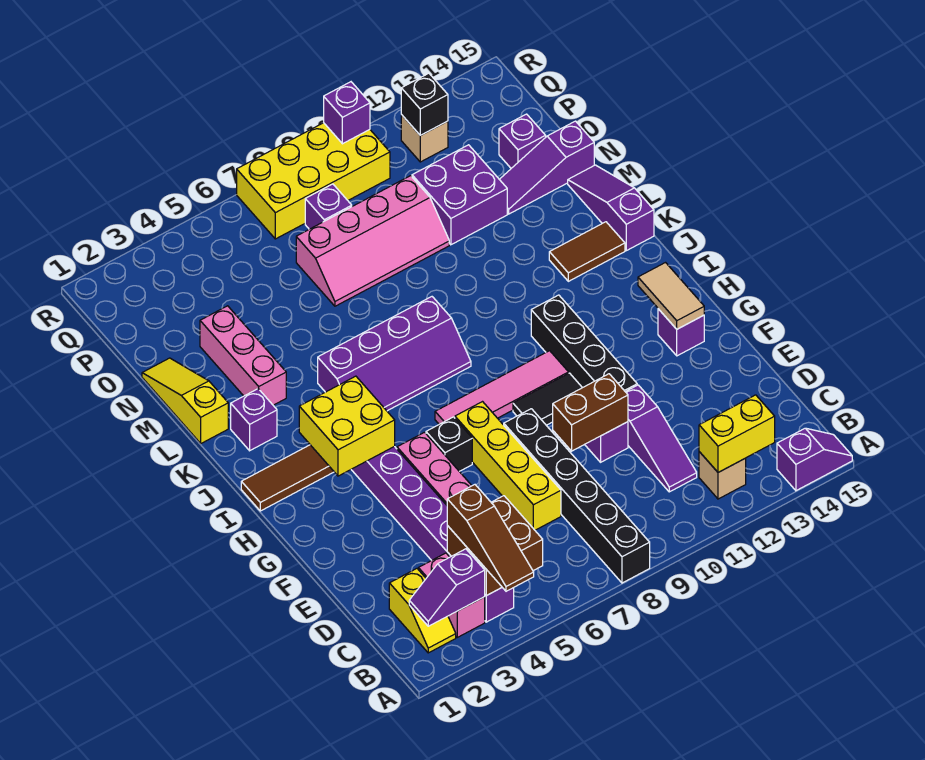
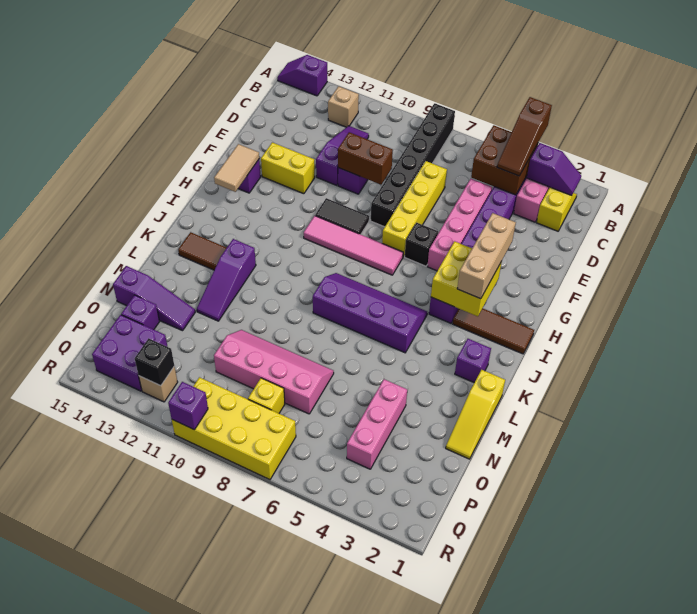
brown slope A4:C4 level 3 top C -> brown slope A4:C4 level 3 top A
yellow brick B12:B13 level 2 -> yellow brick F12:F13 level 1
black brick F11:I11 level 1 -> none
none -> tan brick G3:I3 level 3
purple slope K15:M15 level 1 top K -> purple slope K12:M12 level 1 top K
pink brick L3:N3 level 1 -> pink brick N4:P4 level 1
purple brick N11:O12 level 1 -> purple brick P13:Q14 level 1
purple brick P8 level 1 -> yellow brick P8 level 1

